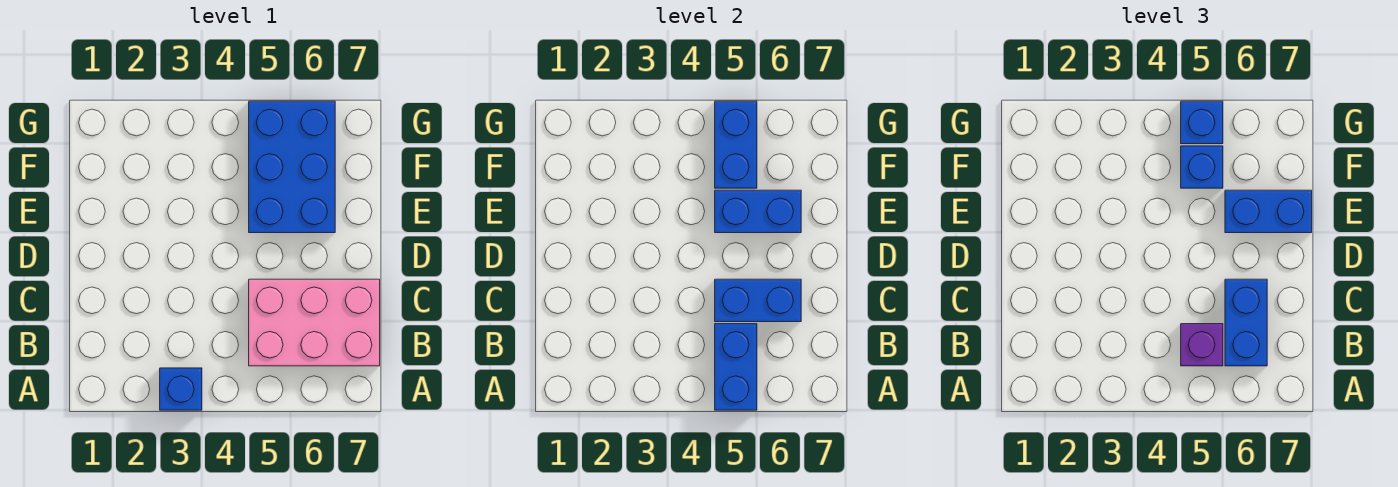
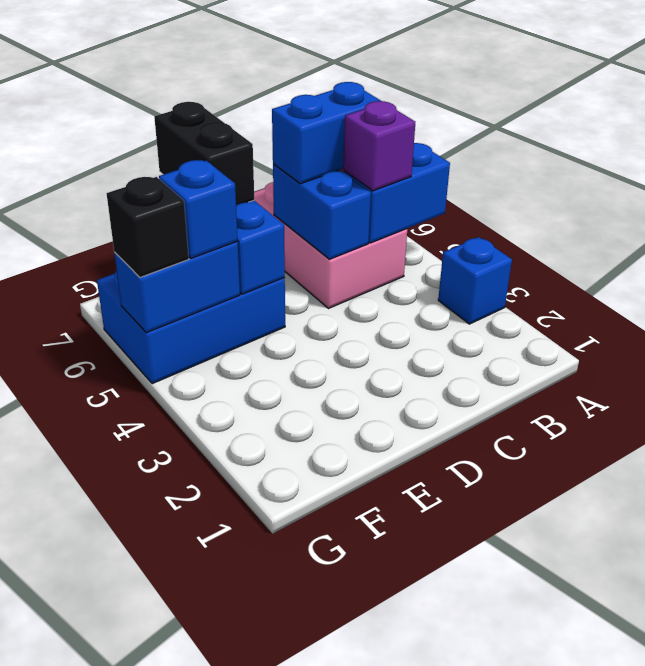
blue brick E6:E7 level 3 -> black brick E6:E7 level 3
blue brick G5 level 3 -> black brick G5 level 3

